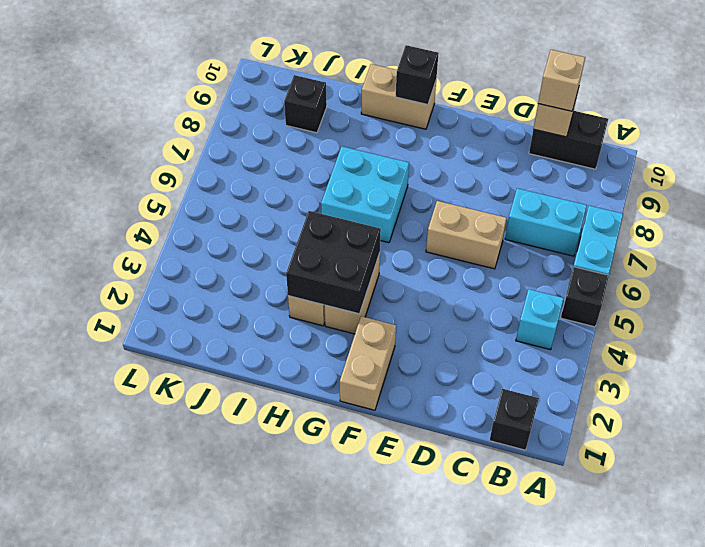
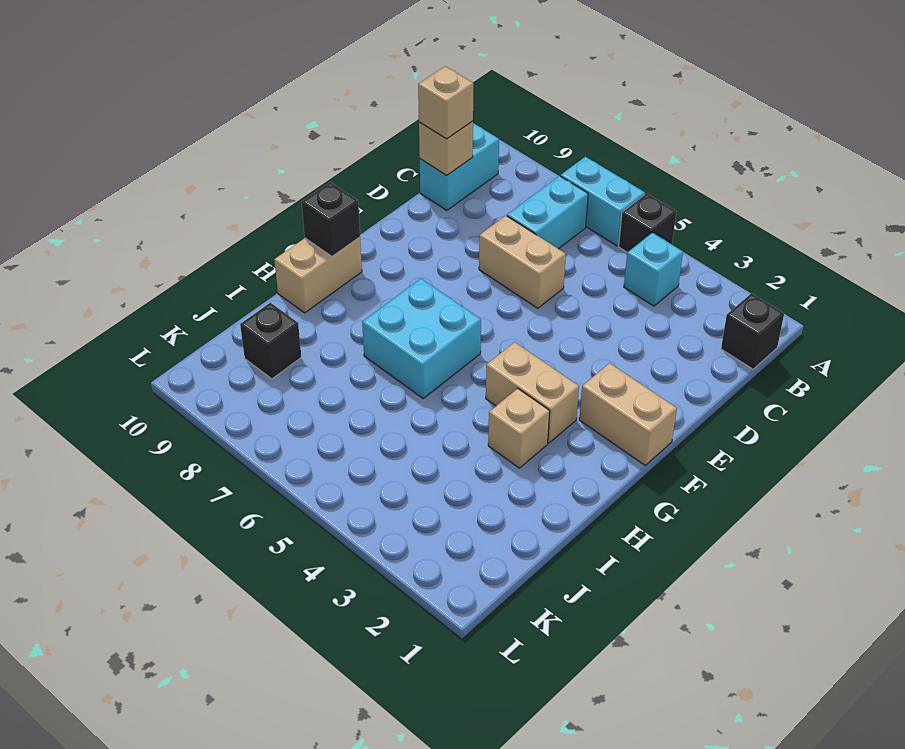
black brick B10:C10 level 1 -> cyan brick B10:C10 level 1
tan brick D6:E6 level 1 -> tan brick D6:D7 level 1
black brick G3:H4 level 2 -> none

